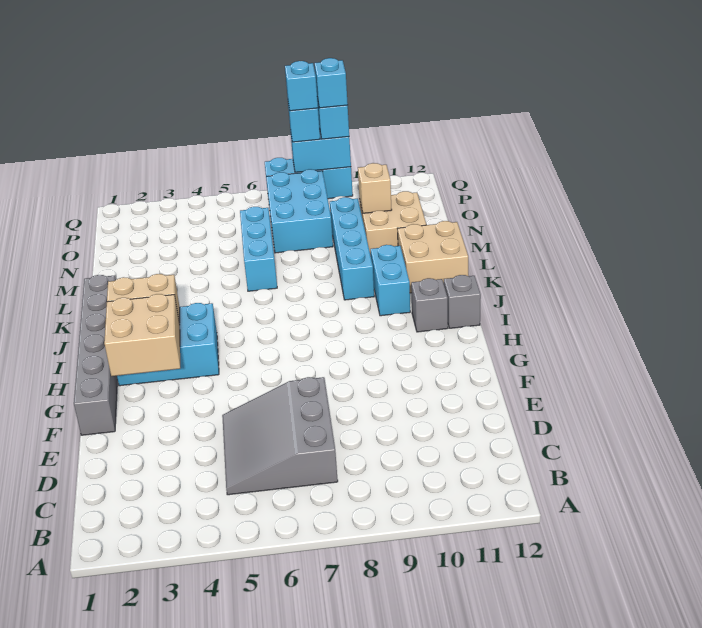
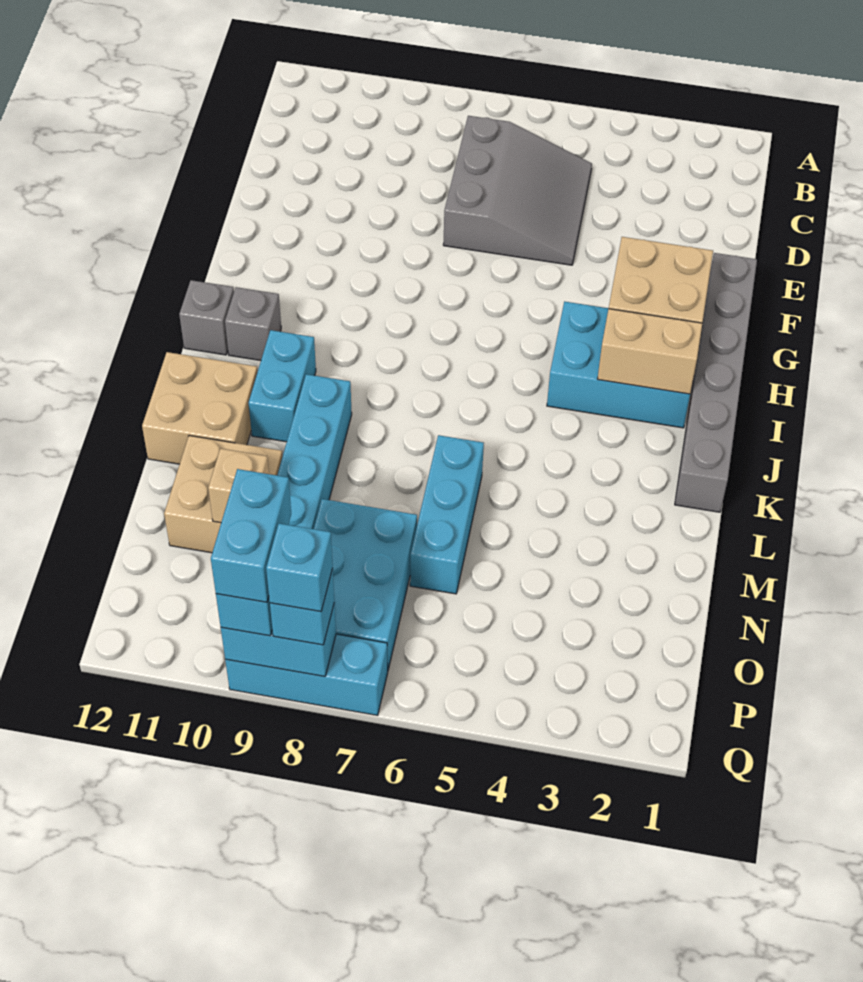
cyan brick Q9 level 4 -> cyan brick P9:Q9 level 4

